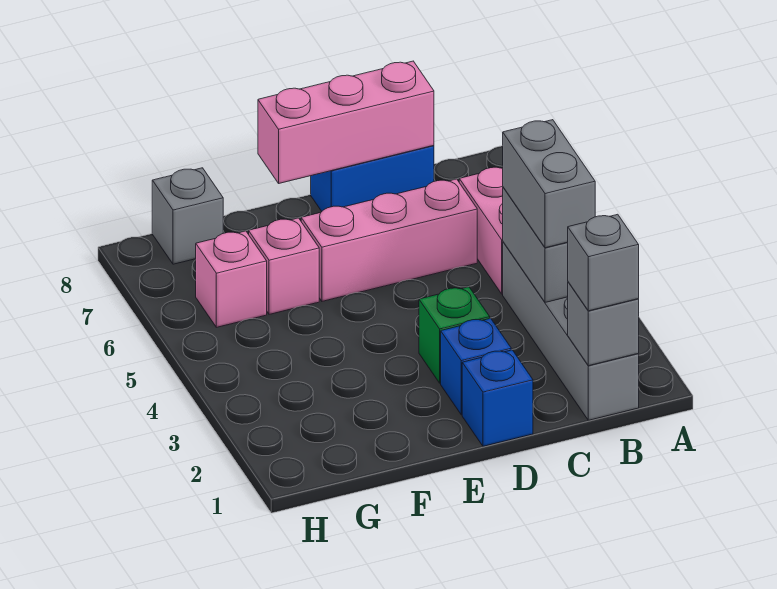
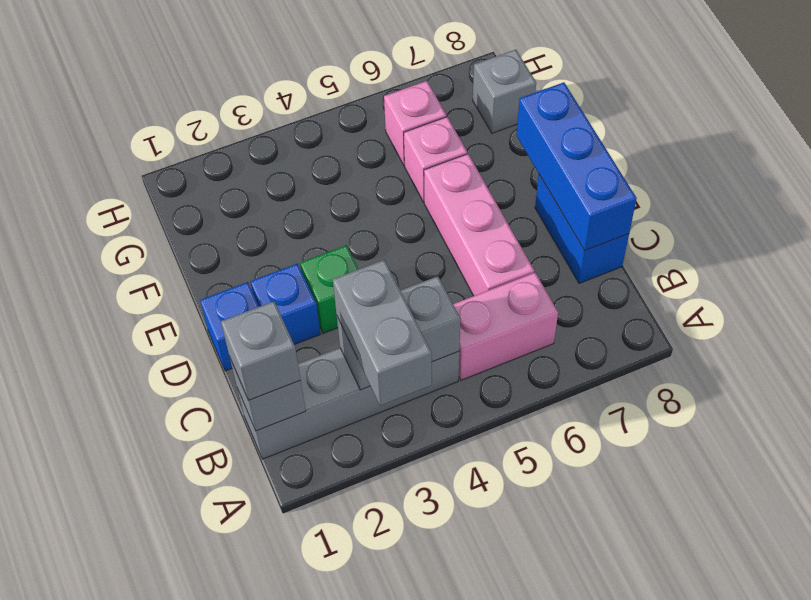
grey brick B3:B4 level 3 -> grey brick A3:B3 level 3
pink brick C8:E8 level 2 -> blue brick C8:E8 level 2

